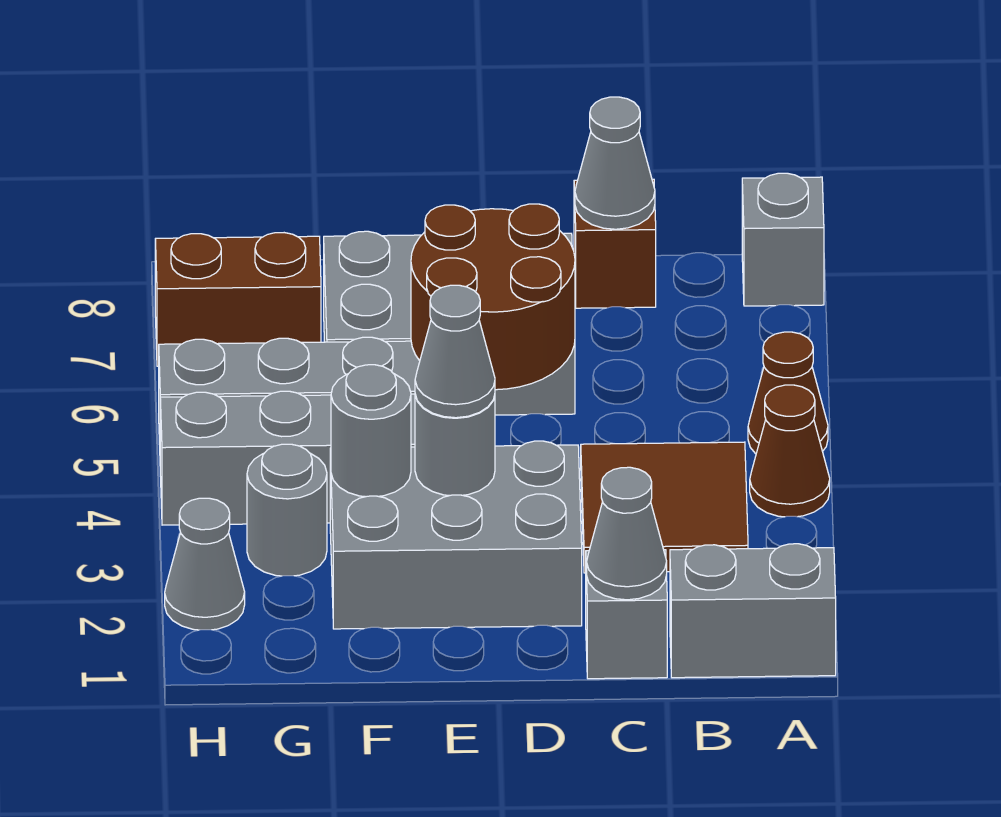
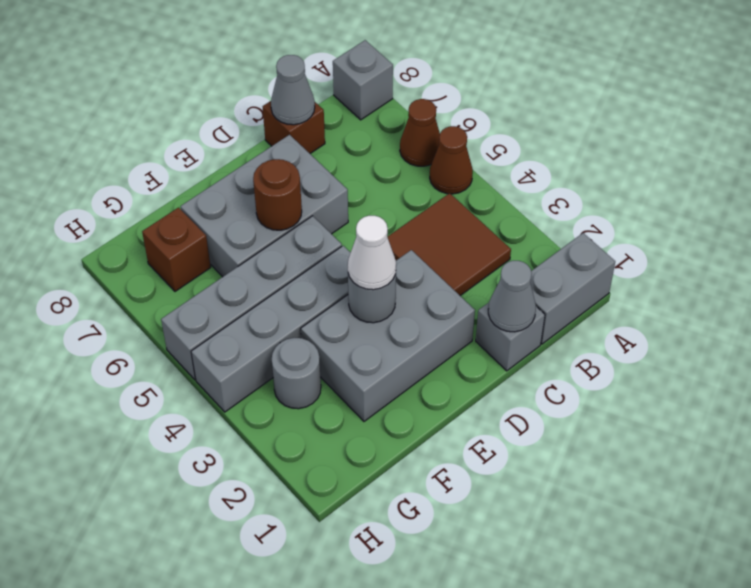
brown cone A4 level 1 -> brown cone A6 level 1
brown round brick D5:E6 level 2 -> brown round brick E6 level 2
grey cone E3 level 3 -> white cone E3 level 3
grey round brick F3 level 2 -> none
brown brick G7:H7 level 1 -> brown brick G7 level 1
grey cone H2 level 1 -> none

